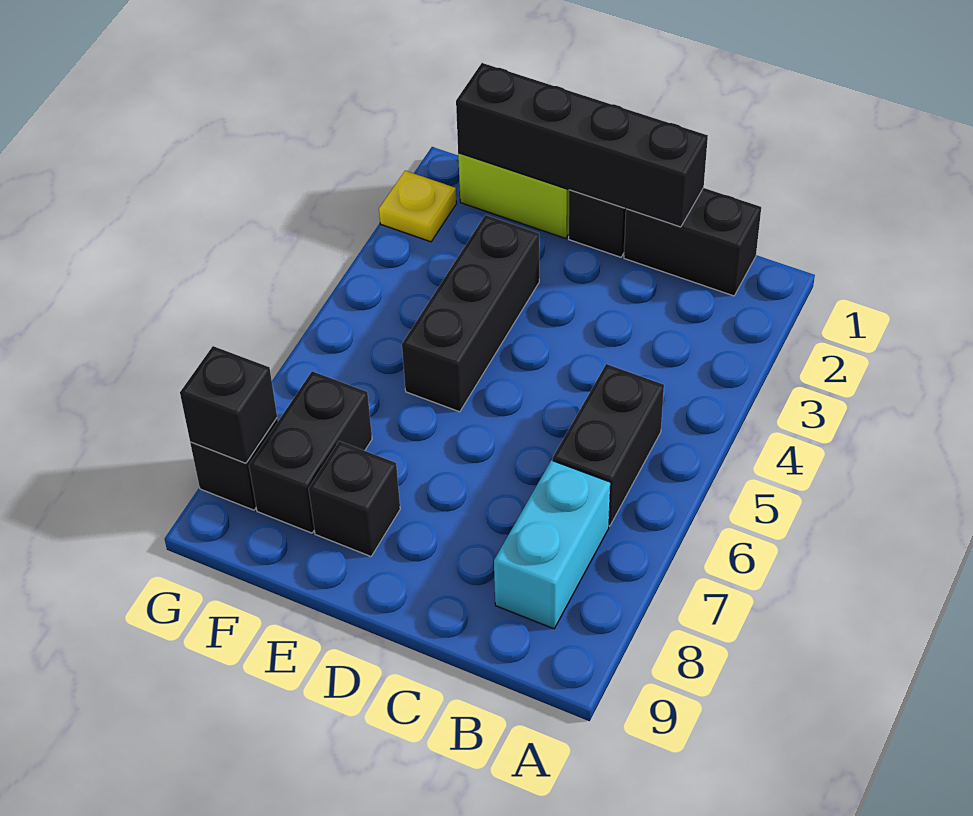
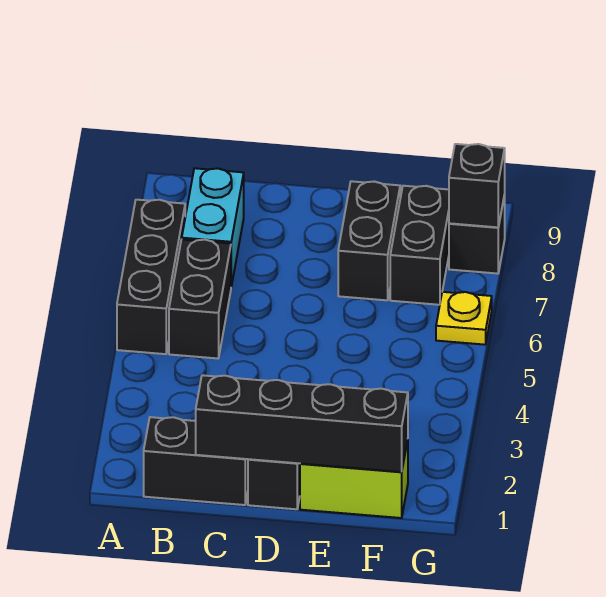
black brick E3:E5 level 1 -> black brick A5:A7 level 1
black brick E8 level 1 -> black brick E7:E8 level 1
yellow plate G2 level 1 -> yellow plate G6 level 1

